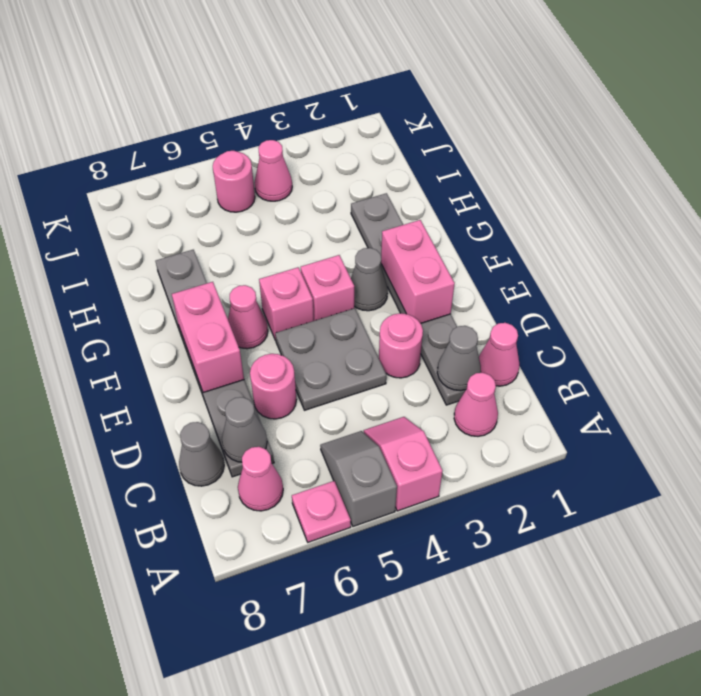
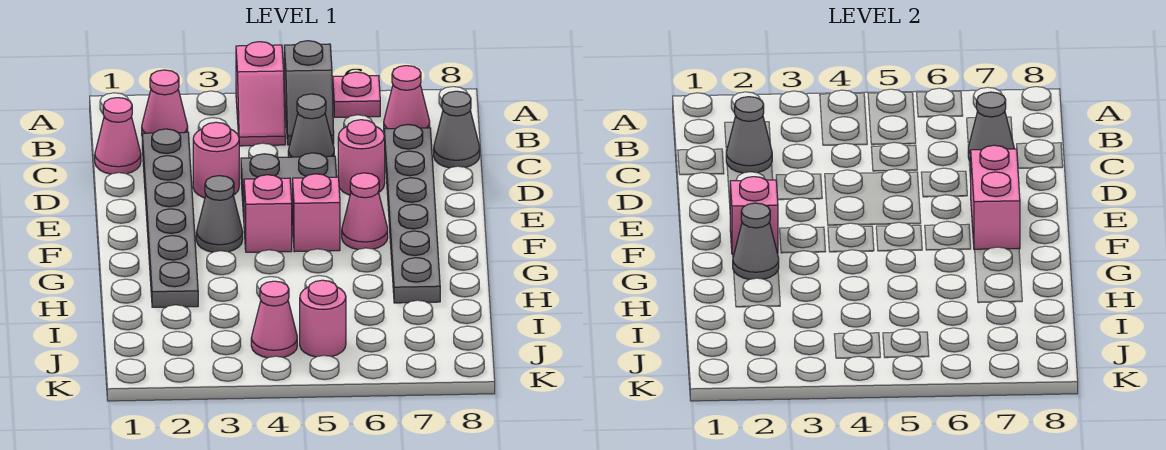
none -> grey cone C5 level 1
pink brick E2:F2 level 2 -> pink brick F2 level 2
none -> grey cone G2 level 2

